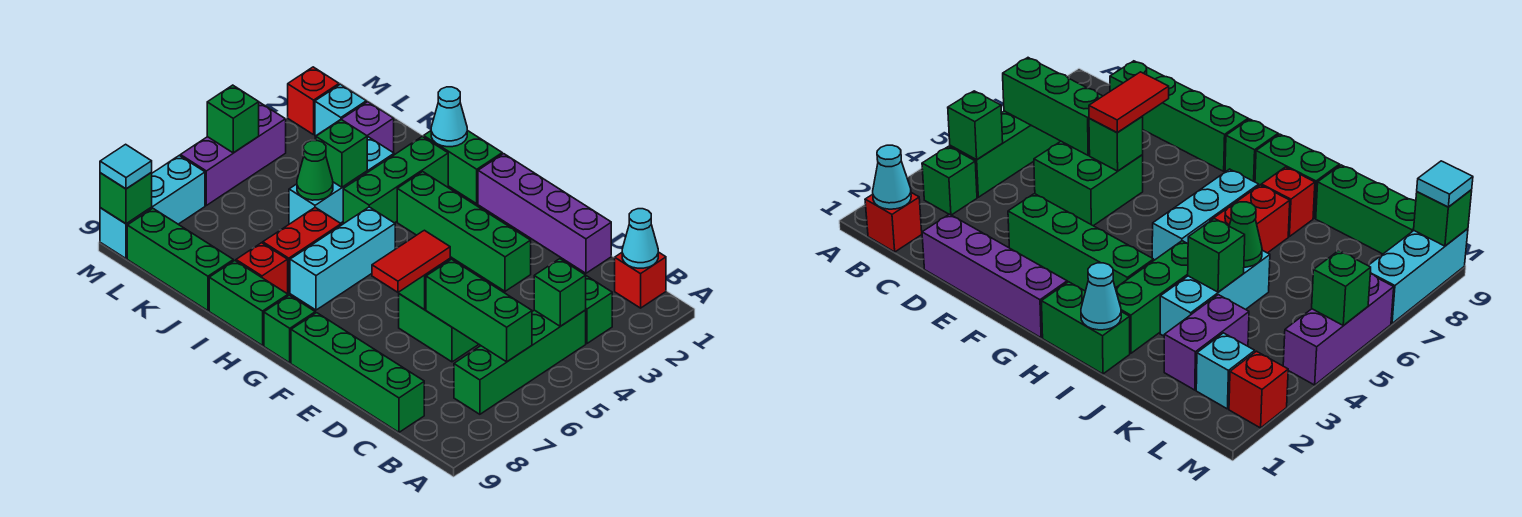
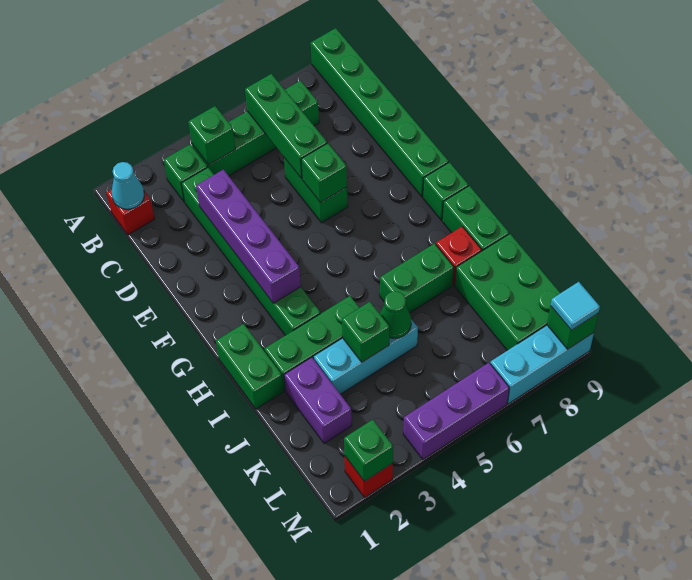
green brick C9:F9 level 1 -> green brick A9:F9 level 1
purple brick D1:G1 level 1 -> purple brick D3:G3 level 2
green brick D5:E6 level 1 -> green brick D6:E6 level 1
green brick E3:H3 level 1 -> green brick C3:H3 level 1
red tile E6:E7 level 3 -> none
cyan brick H5:H7 level 1 -> none
cyan cone I1 level 2 -> none
red brick I6:I7 level 1 -> green brick I6:I7 level 1
green brick J9:L9 level 1 -> green brick J8:L9 level 1
purple brick K2:K3 level 1 -> purple brick J2:K2 level 1
cyan brick L2 level 1 -> none
green brick M5 level 2 -> green brick M2 level 2

